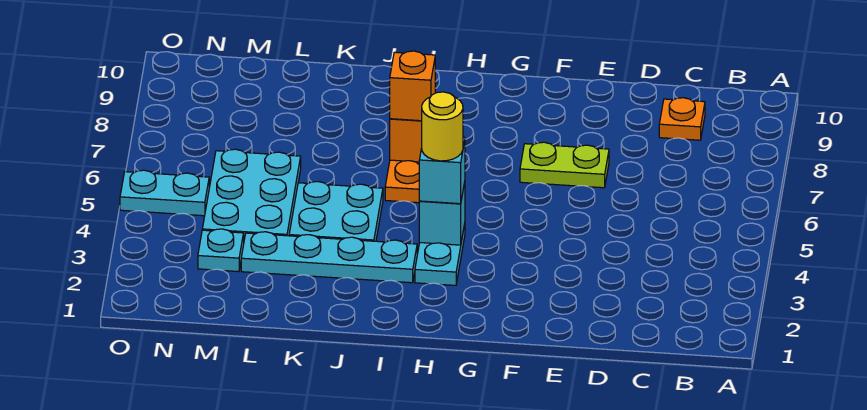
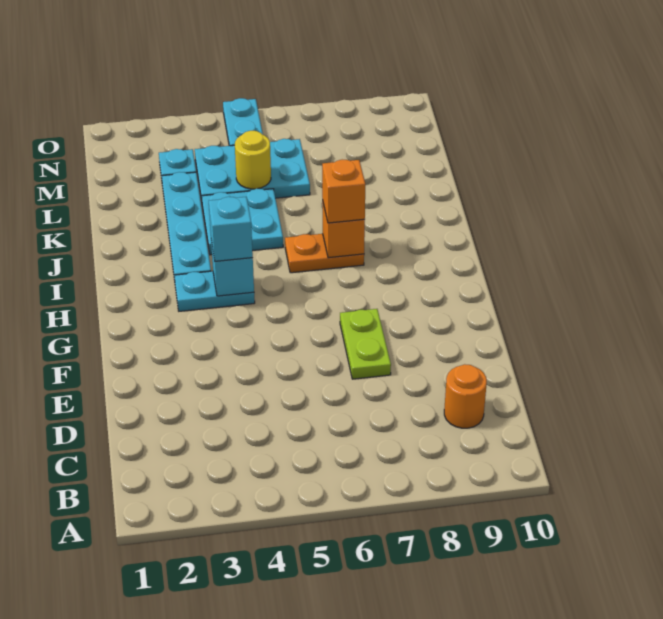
orange plate C9 level 1 -> orange round brick C9 level 1
yellow round brick H4 level 4 -> yellow round brick L5 level 2

